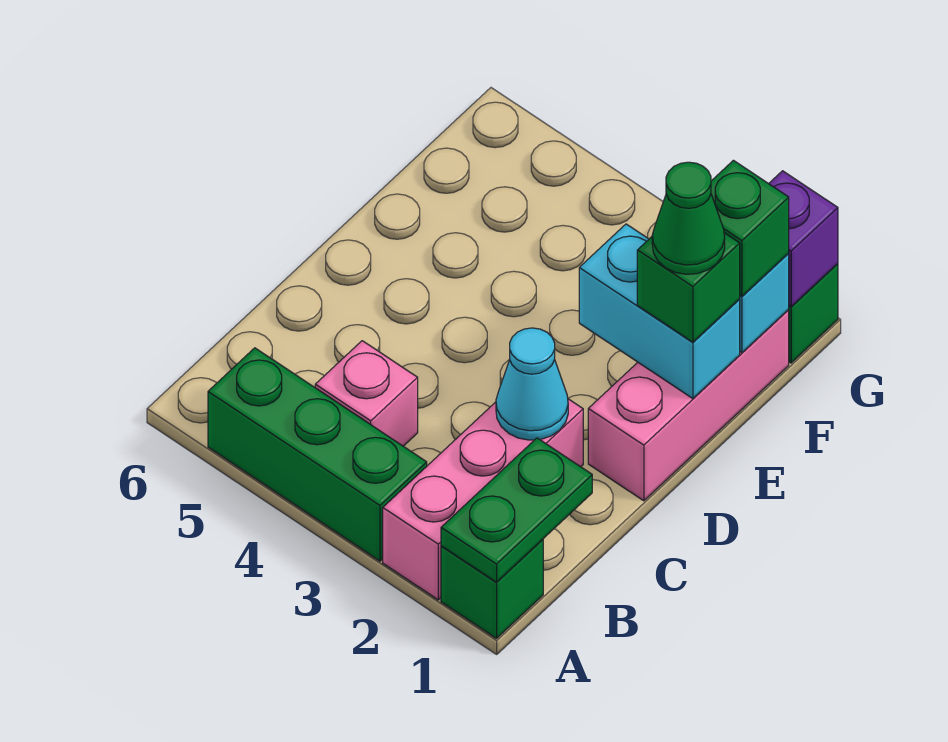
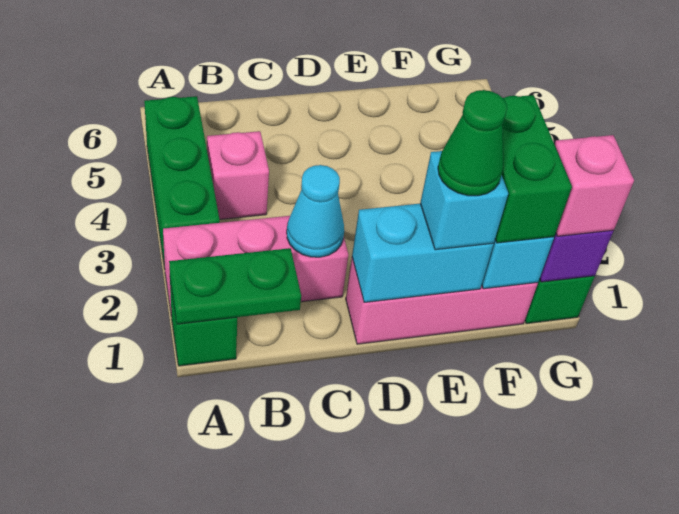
cyan brick E1:E2 level 2 -> cyan brick D1:E1 level 2
green brick E1 level 3 -> cyan brick E1 level 3
green brick F1 level 3 -> green brick F1:F2 level 3
none -> pink brick G1 level 3

